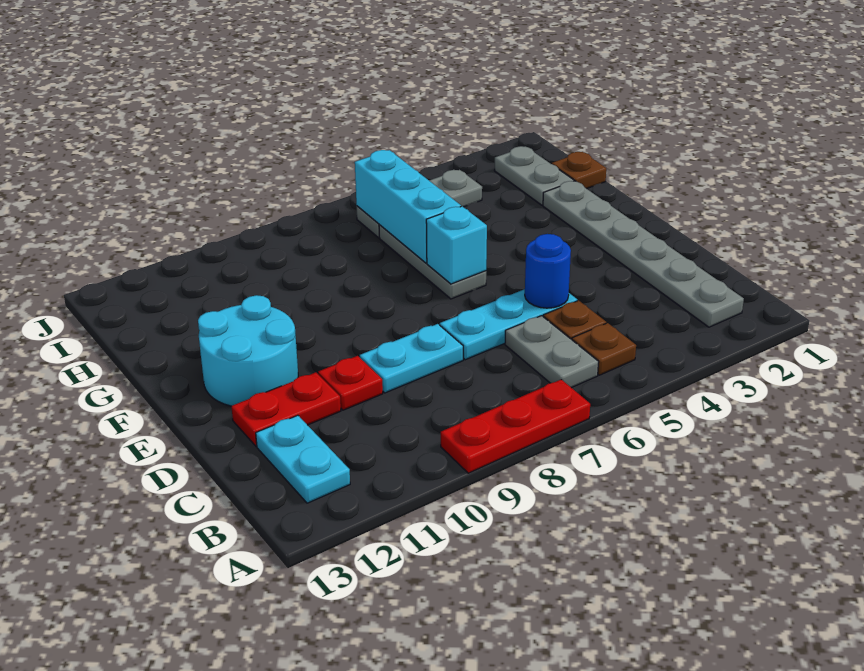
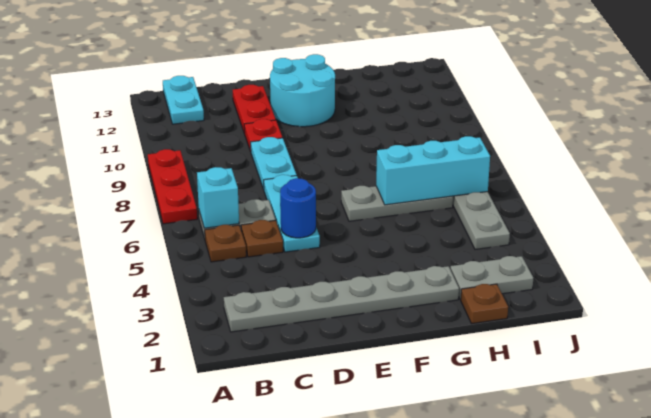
cyan plate B12:C12 level 1 -> cyan plate B12:B13 level 1
cyan brick F6 level 2 -> cyan brick B6 level 2

